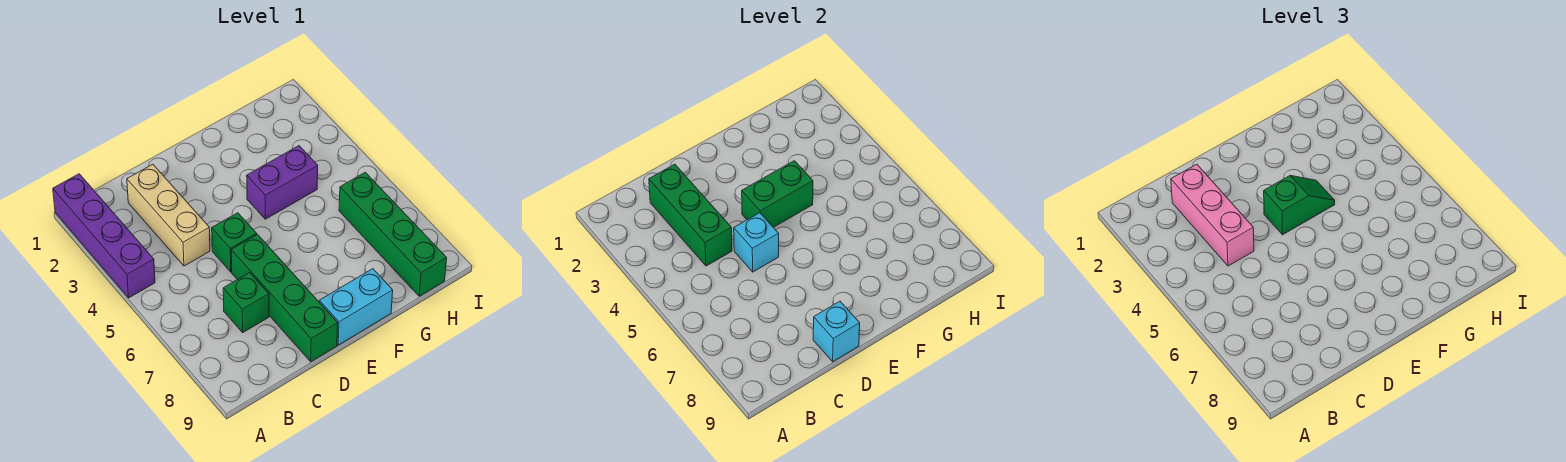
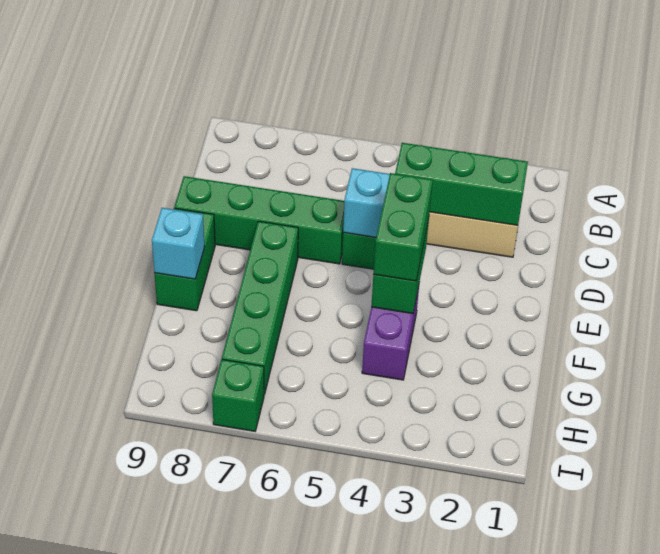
purple brick A1:A4 level 1 -> none
pink brick C2:C4 level 3 -> none
green brick C7 level 1 -> green brick I7 level 1
cyan brick D9 level 2 -> cyan brick F9 level 2
green slope E4:F4 level 3 top E -> green brick E4:F4 level 3
cyan brick E9:F9 level 1 -> green brick E9:F9 level 1
green brick H6:H9 level 1 -> green brick E7:H7 level 1

